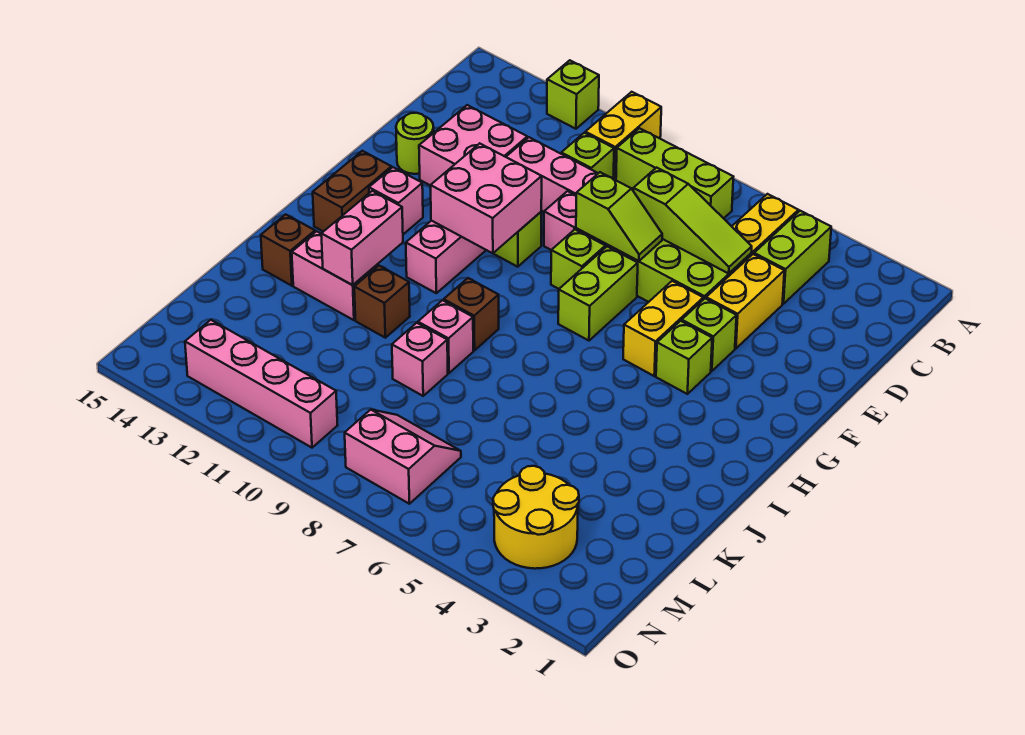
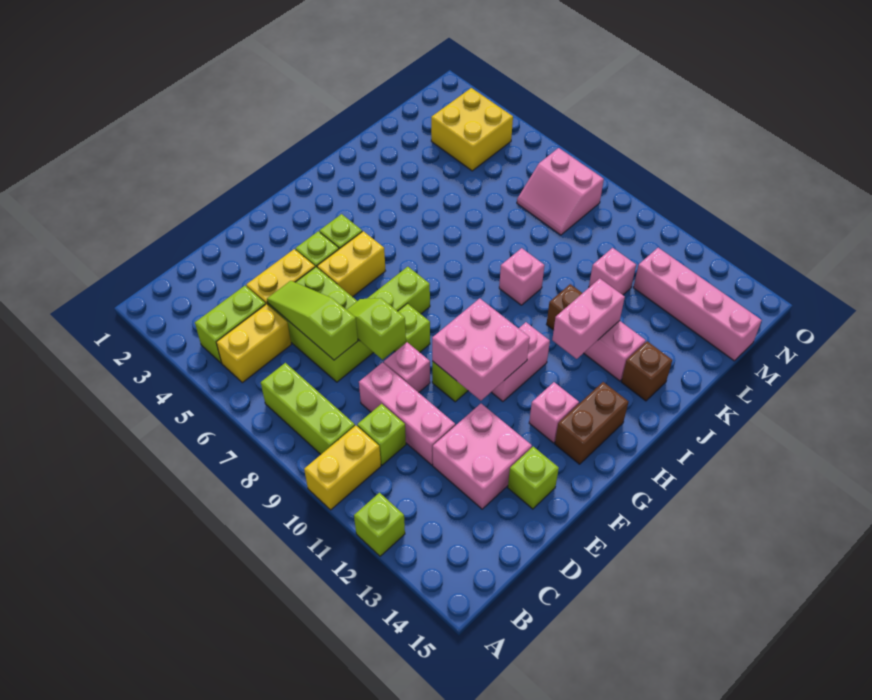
lime round brick E14 level 1 -> lime brick E14 level 1
brown brick I9 level 1 -> none
pink brick K9 level 1 -> pink brick L11 level 1
yellow round brick M3:N4 level 1 -> yellow brick M3:N4 level 1
pink brick N10:N13 level 1 -> pink brick M12:M15 level 1

